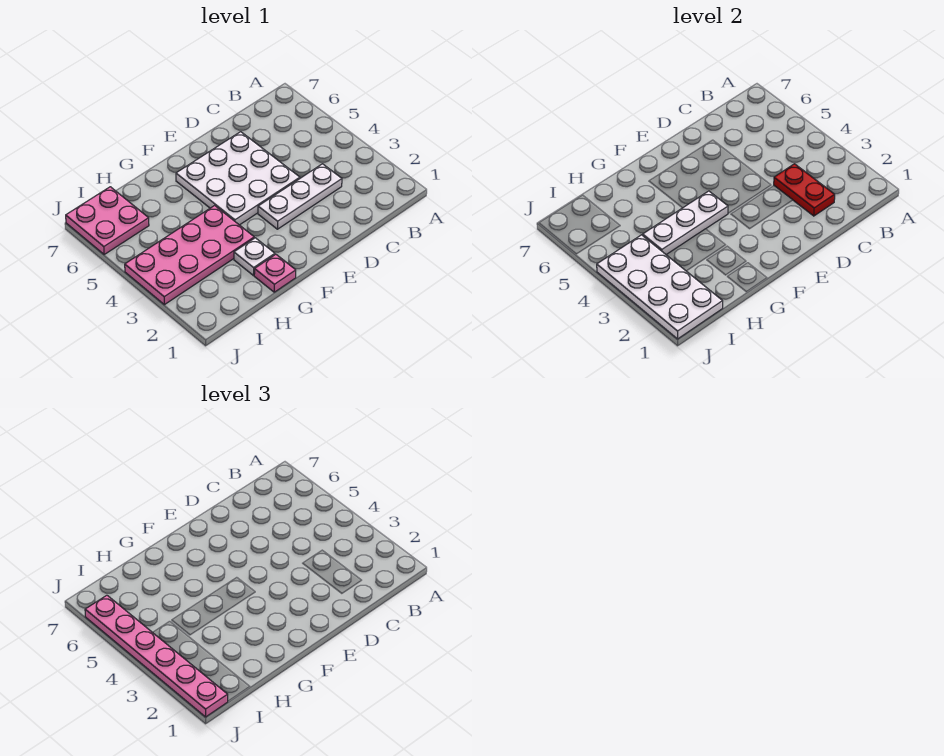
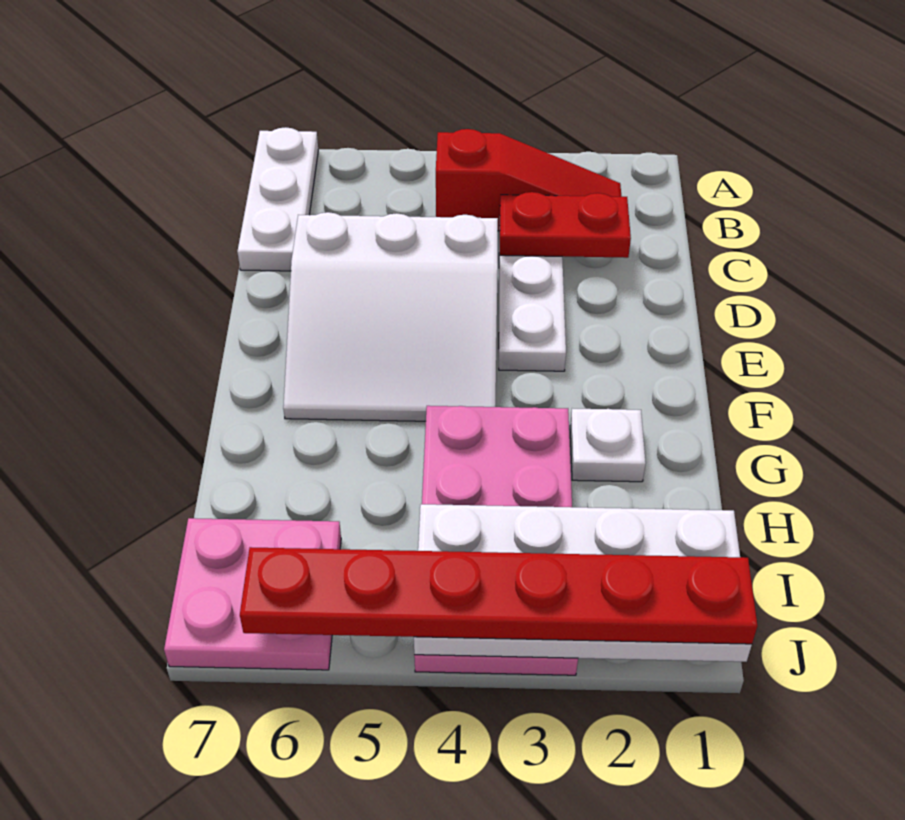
none -> red slope B2:B4 level 1 top 4
white plate D4:F6 level 1 -> white slope D4:F6 level 1 top D
white plate F4:H4 level 2 -> white plate A7:C7 level 1
pink plate G1 level 1 -> none
pink plate J1:J6 level 3 -> red plate J1:J6 level 3

